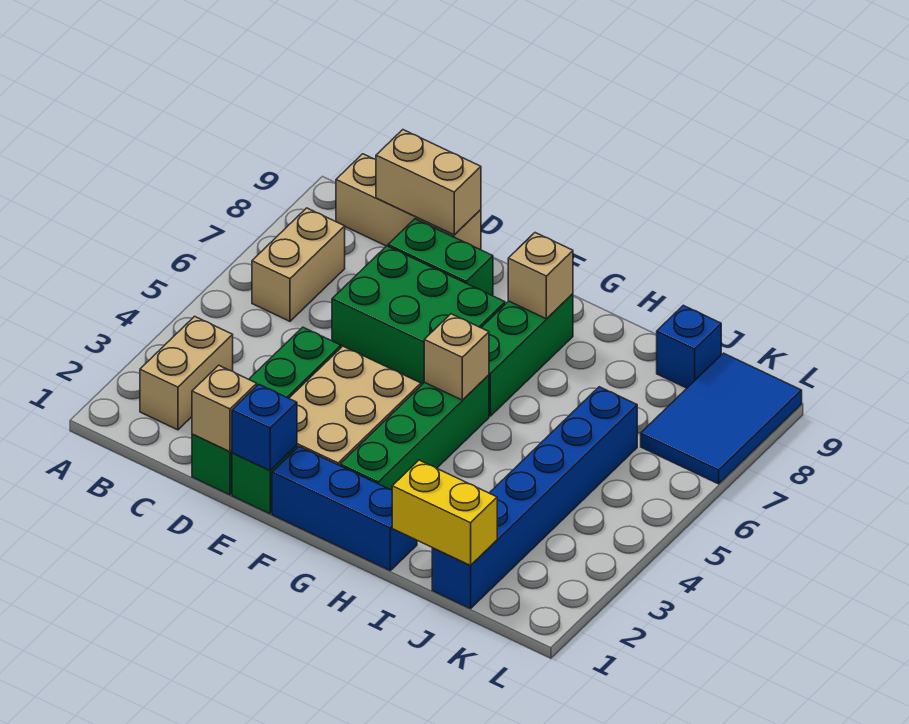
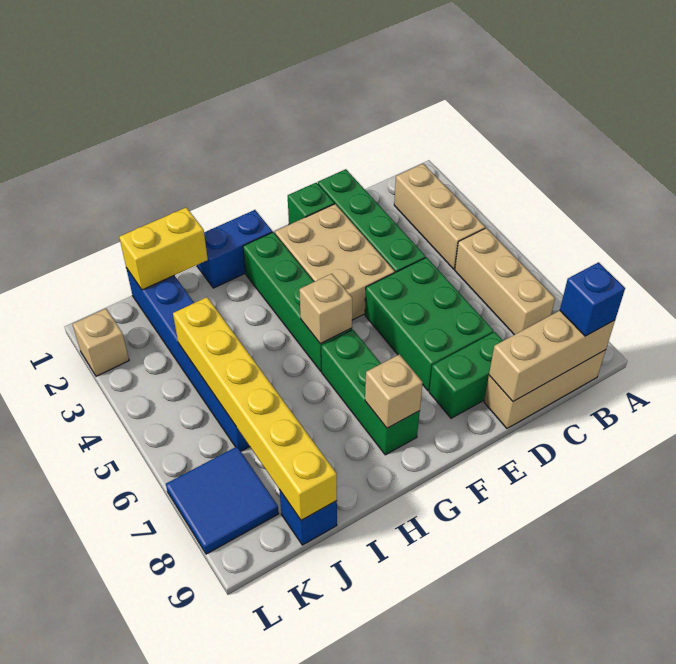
tan brick B2:B3 level 1 -> tan brick B2:B4 level 1
tan brick B6:B7 level 1 -> tan brick B5:B7 level 1
tan brick C9:D9 level 2 -> tan brick B9:D9 level 2
tan brick D1 level 2 -> tan brick L2 level 1
green brick D6:F7 level 1 -> green brick D5:E7 level 1
blue brick E1 level 2 -> blue brick B9 level 3
blue brick F1:H1 level 1 -> blue brick G1:H1 level 1
none -> yellow brick J4:J9 level 2
blue tile K7:L9 level 1 -> blue tile K7:L8 level 1

